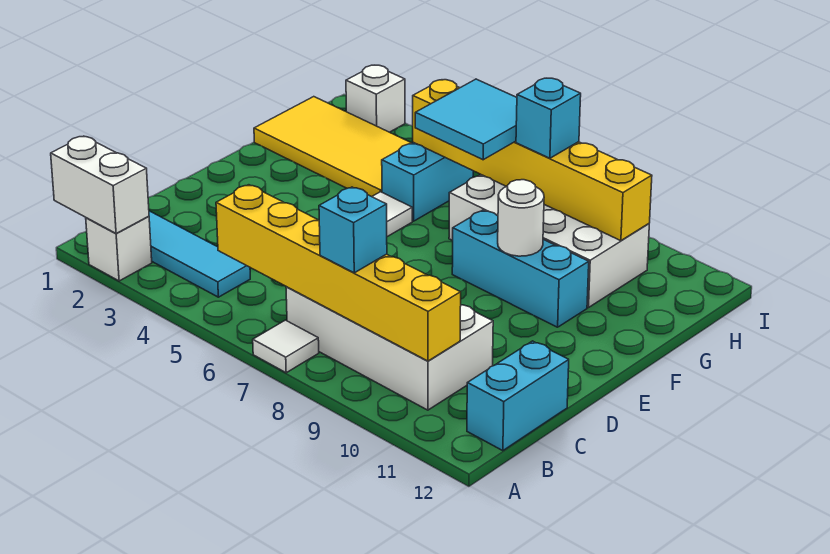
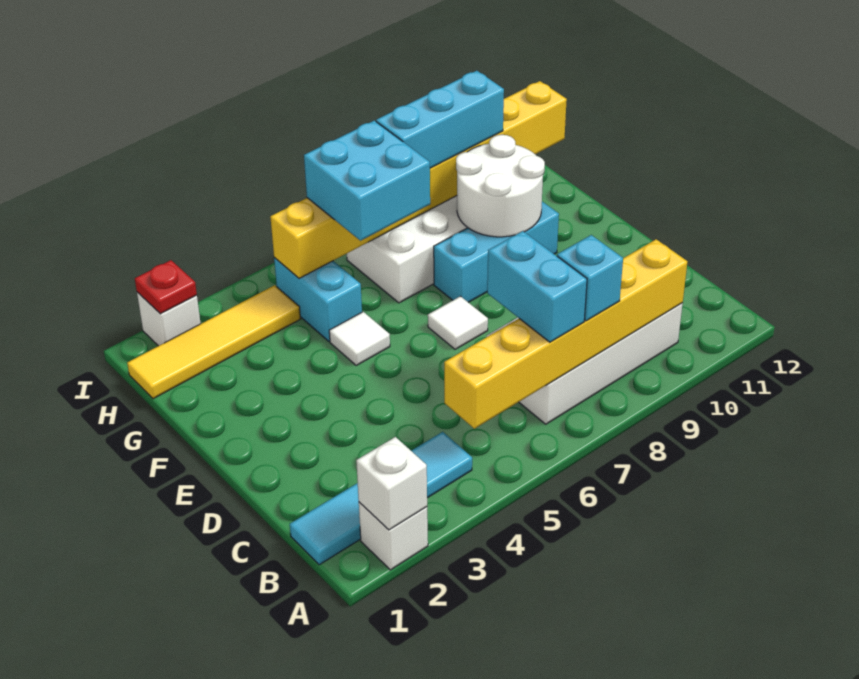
white brick A1:A2 level 2 -> white brick A2 level 2
white tile A7 level 1 -> white tile E7 level 1
cyan brick B12:C12 level 1 -> cyan brick B7:C7 level 3
white round brick F9 level 2 -> white round brick F9:G10 level 2
yellow tile G1:H4 level 1 -> yellow tile H1:H4 level 1
cyan tile G6:H7 level 3 -> cyan brick G6:H7 level 3
yellow brick H5:H10 level 2 -> yellow brick H5:H12 level 2
cyan brick H8 level 3 -> cyan brick H8:H10 level 3
none -> red plate I2 level 2

